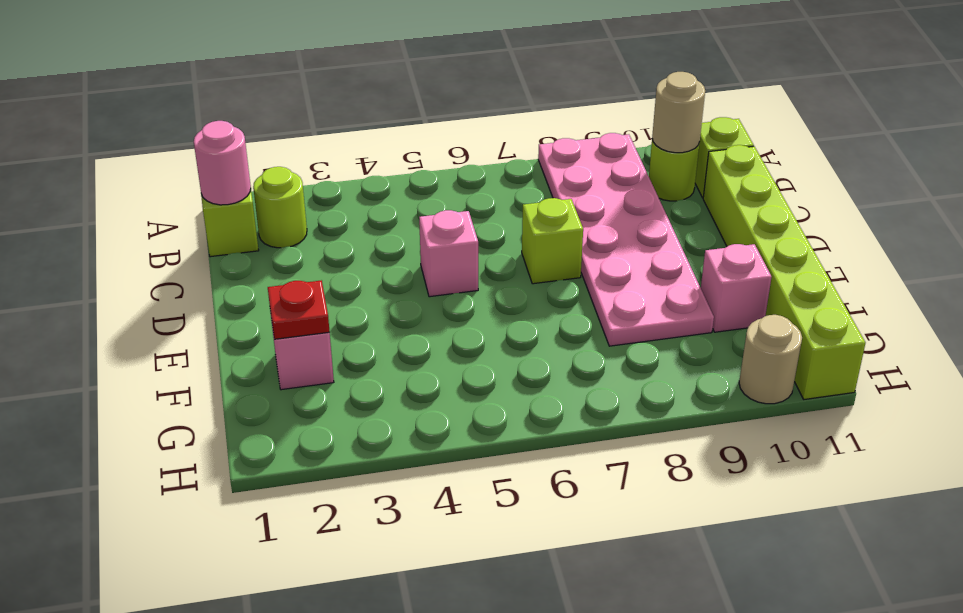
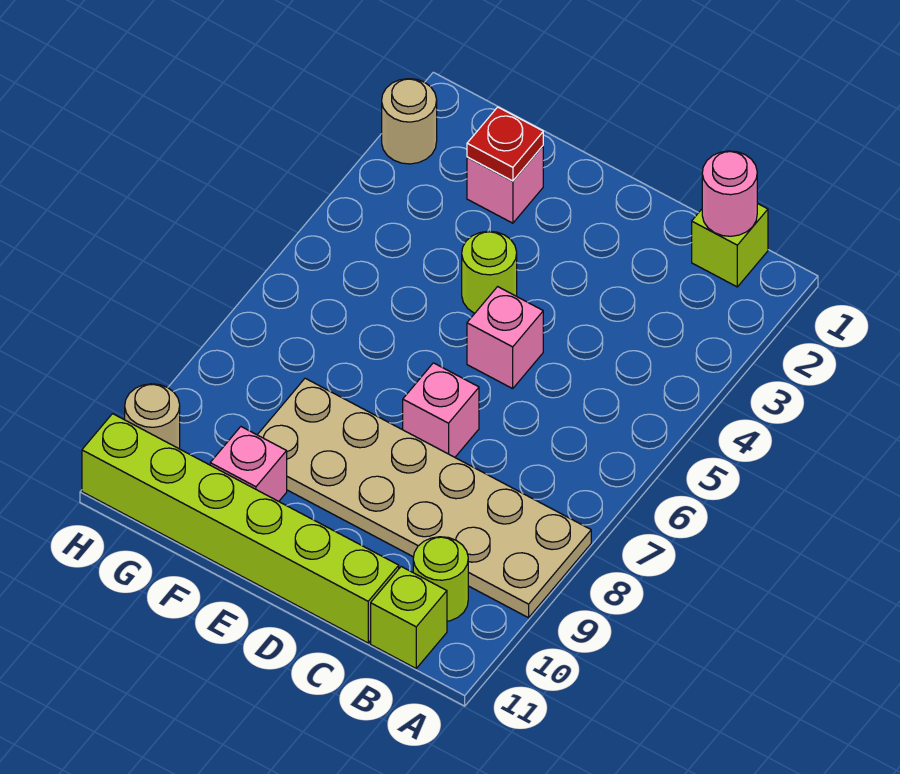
pink plate A8:F9 level 1 -> tan plate A8:F9 level 1
lime round brick B2 level 1 -> lime round brick E4 level 1
tan round brick B10 level 2 -> tan round brick H2 level 1
lime brick D7 level 1 -> pink brick D7 level 1

